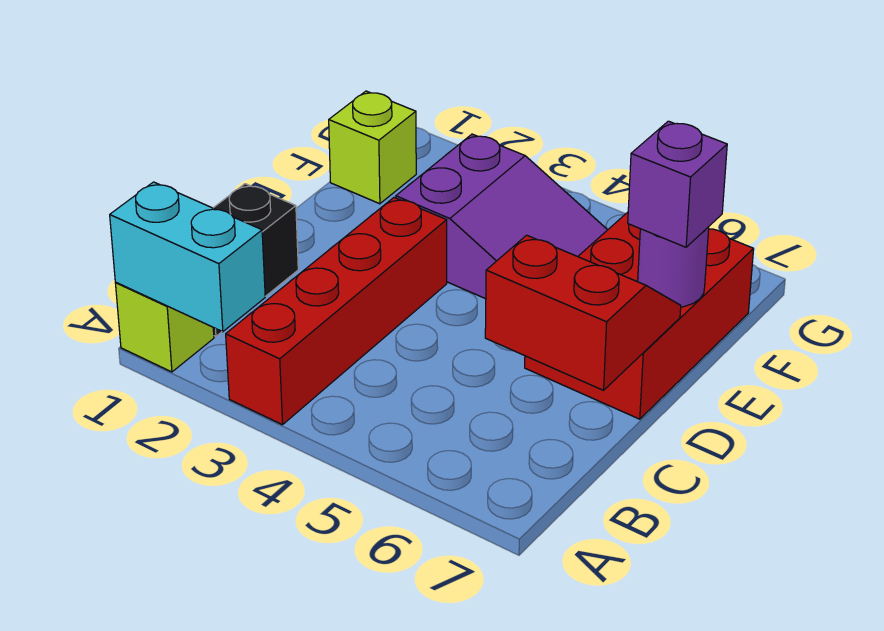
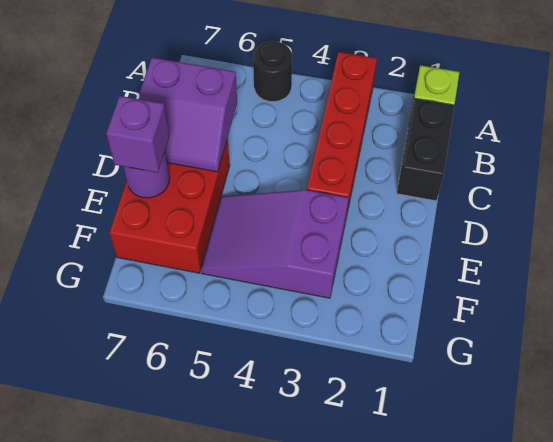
cyan brick A1:A2 level 2 -> none
none -> black round brick A5 level 1
red slope C6:D7 level 2 top C -> purple slope C6:D7 level 2 top C
lime brick F1 level 1 -> none

